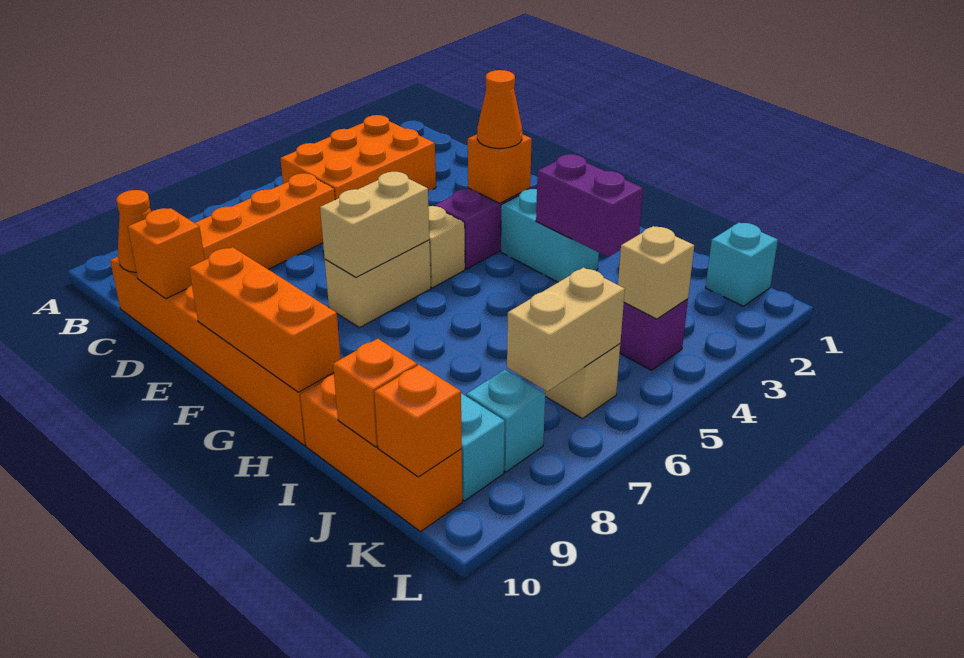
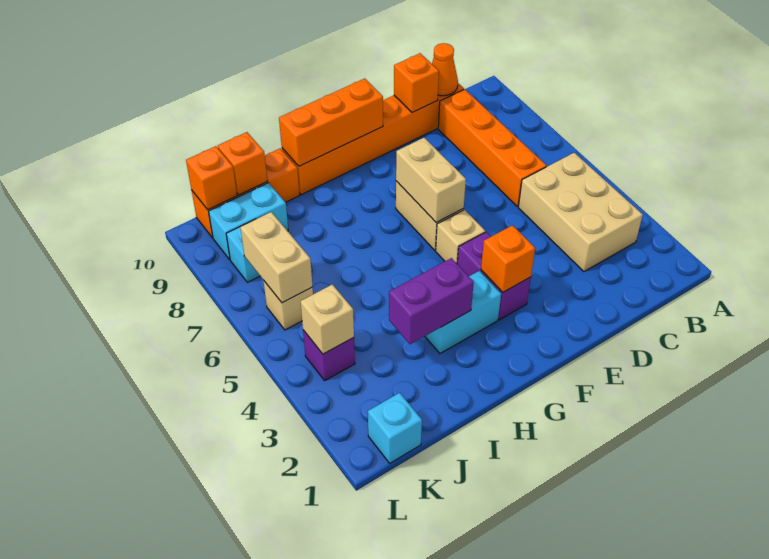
orange brick B3:C5 level 1 -> tan brick B3:C5 level 1
orange cone F3 level 3 -> none

